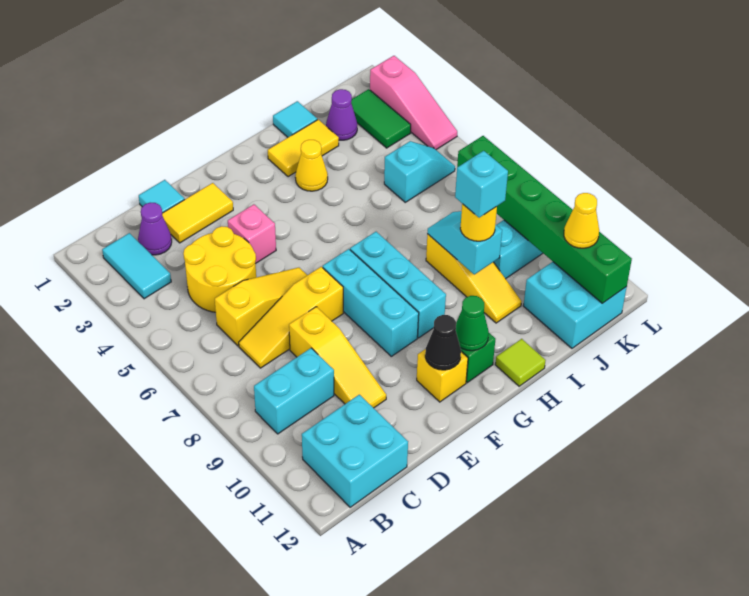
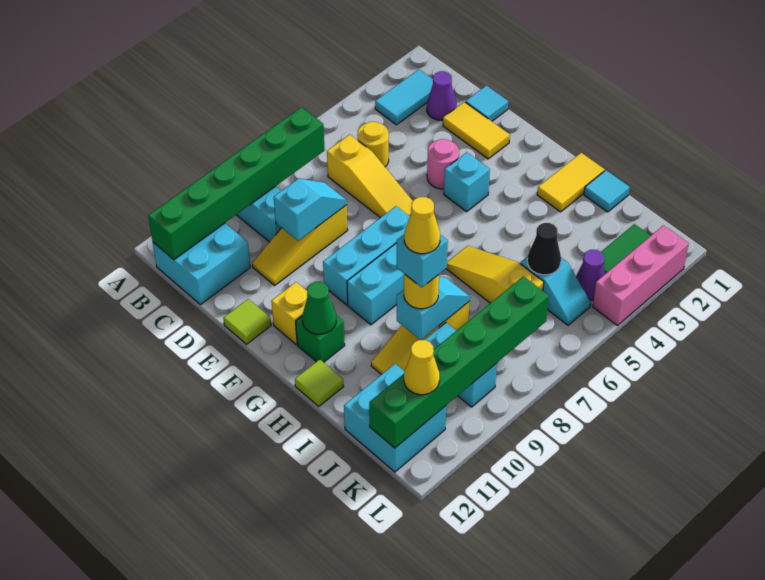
none -> green brick B7:B12 level 2
yellow round brick C4:D5 level 1 -> yellow round brick C5 level 1
yellow slope C7:E7 level 1 top E -> yellow slope H6:J6 level 1 top J
none -> cyan slope D8:D9 level 2 top 9
pink brick E4 level 1 -> pink round brick E4 level 1
none -> lime tile E12 level 1
none -> cyan brick F4 level 1
black cone F11 level 2 -> black cone J5 level 2
yellow tile H2:I2 level 1 -> yellow tile H1:H2 level 1
yellow cone H3 level 1 -> yellow cone I9 level 5
purple cone J2 level 1 -> purple cone K4 level 1
pink slope L2:L4 level 1 top 2 -> pink brick L2:L4 level 1

